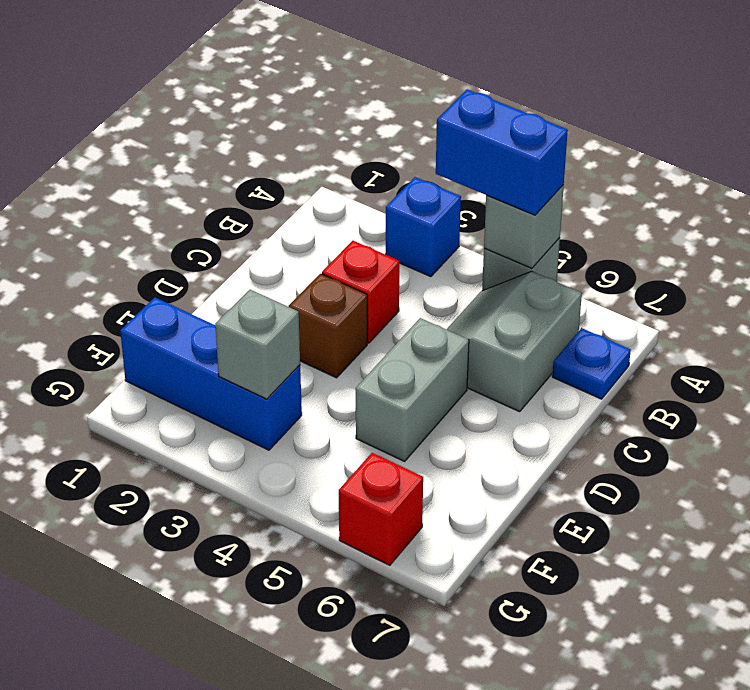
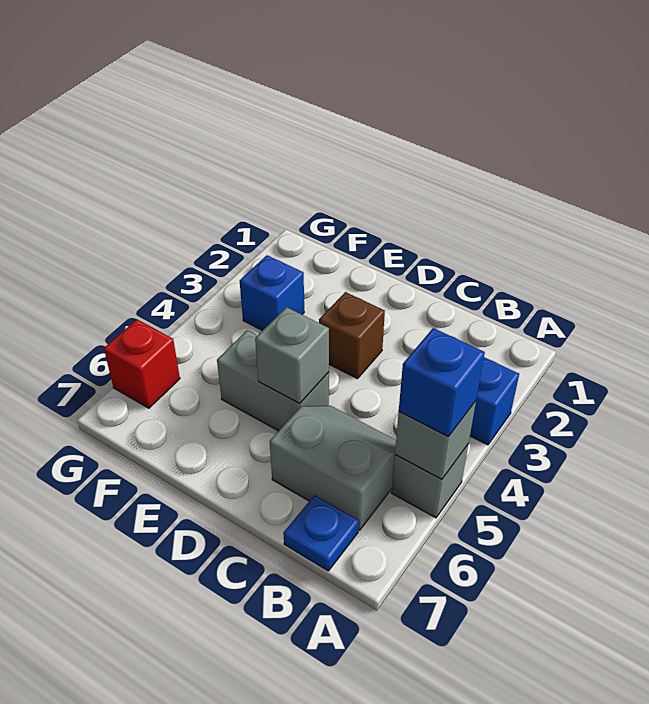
blue brick A4:A5 level 3 -> blue brick A5 level 3
red brick C3 level 1 -> none
blue brick F1:F3 level 1 -> blue brick F3 level 1
grey brick F3 level 2 -> grey brick D5 level 2

